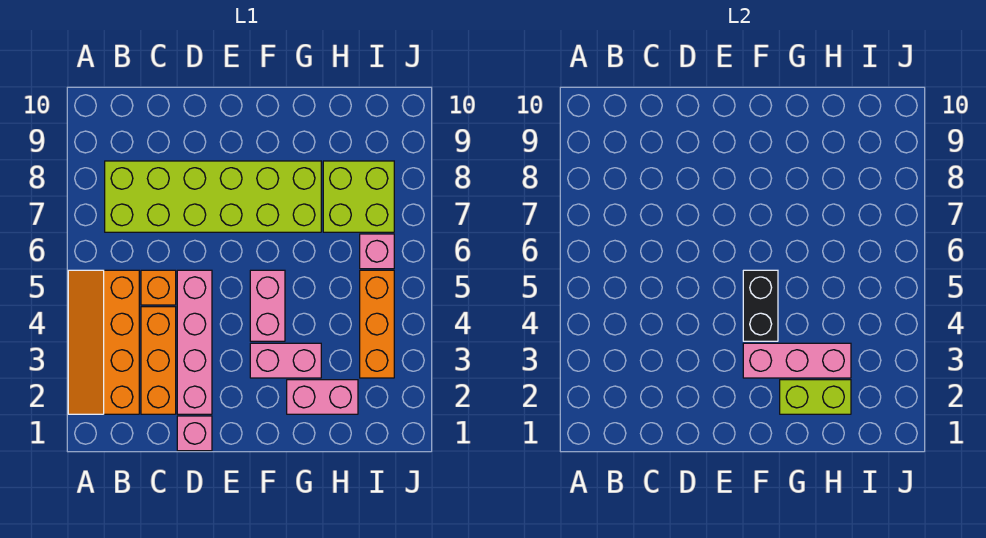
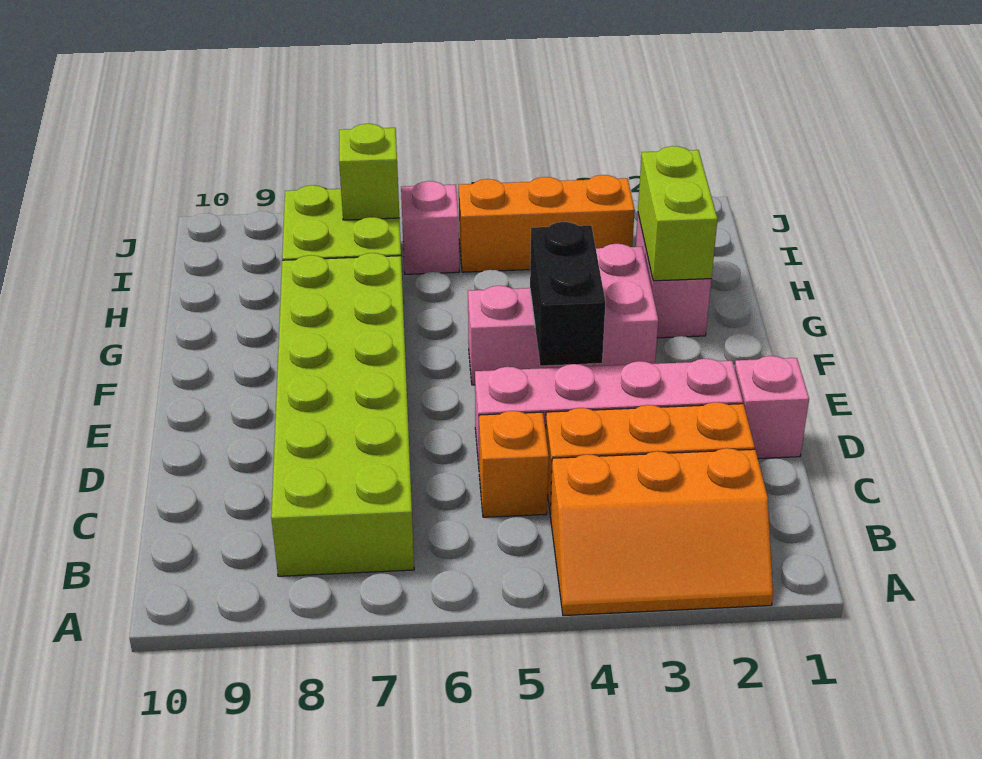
orange slope A2:B5 level 1 top B -> orange slope A2:B4 level 1 top B
pink brick F3:H3 level 2 -> none
black brick F4:F5 level 2 -> black brick E4:F4 level 2
none -> lime brick I7 level 2

